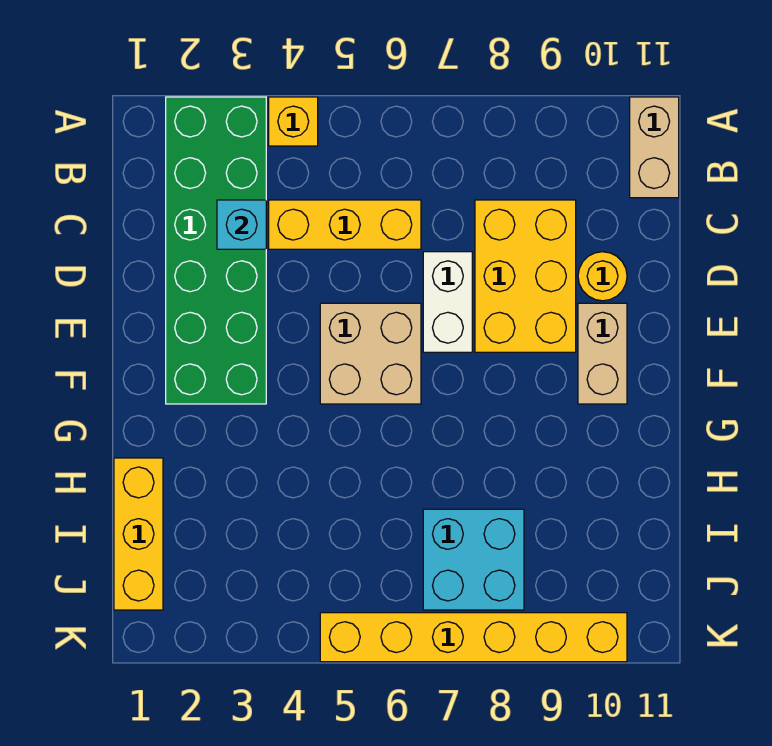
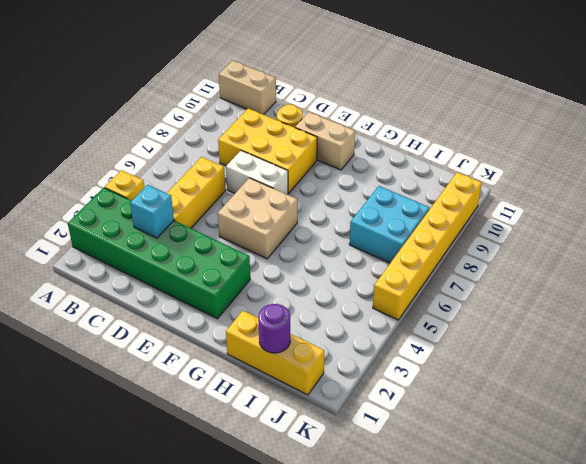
none -> purple round brick I1 level 2

